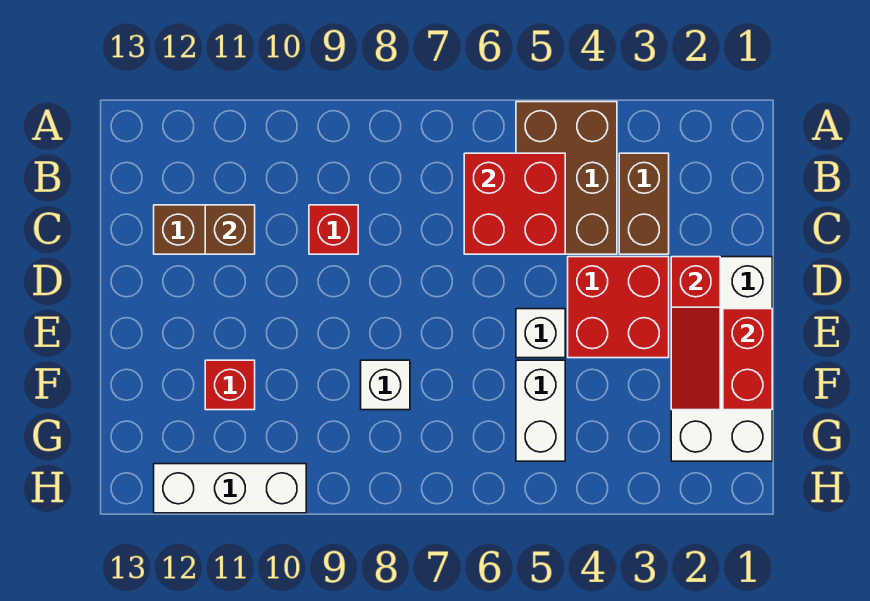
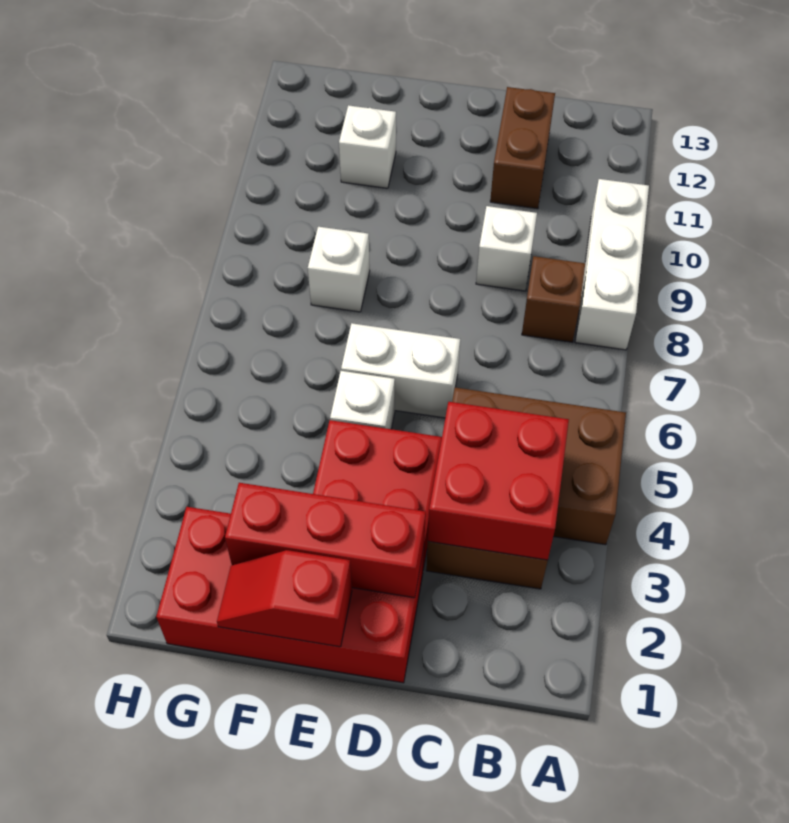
red brick B5:C6 level 2 -> red brick B3:C4 level 2
red brick C9 level 1 -> white brick C9 level 1
brown brick C11 level 2 -> brown brick B8 level 1
white brick D1:G2 level 1 -> red brick D1:G2 level 1
red slope D2:F2 level 2 top D -> red brick D2:F2 level 2
red brick E1:F1 level 2 -> red slope E1:F1 level 2 top E
white brick F5:G5 level 1 -> white brick D6:E6 level 1
red brick F11 level 1 -> white brick F11 level 1
white brick H10:H12 level 1 -> white brick A8:A10 level 1

